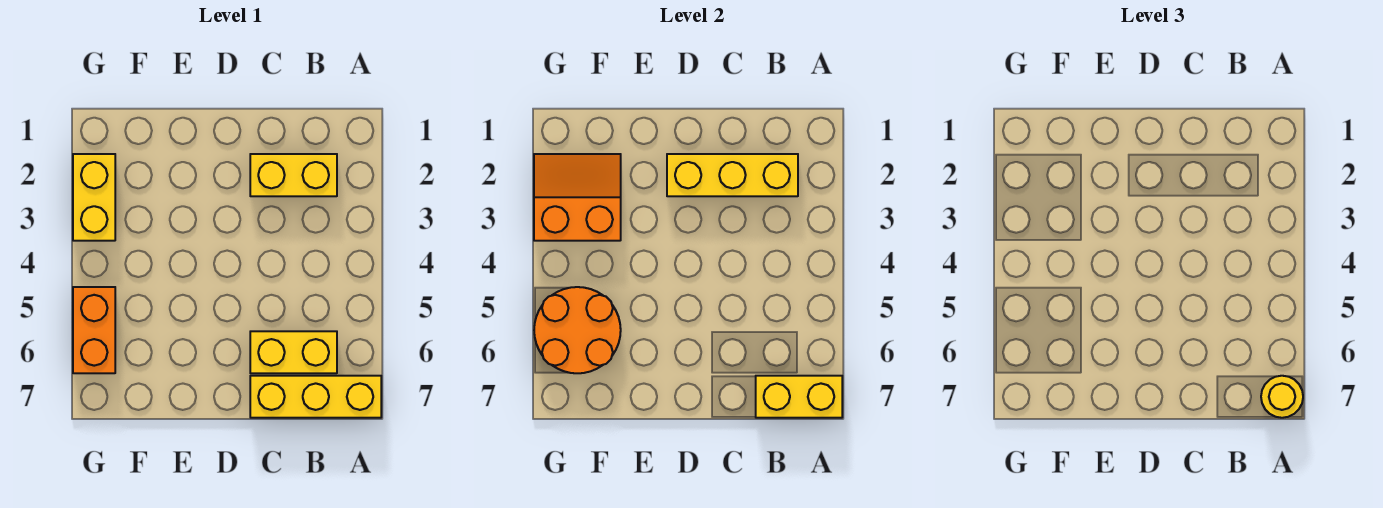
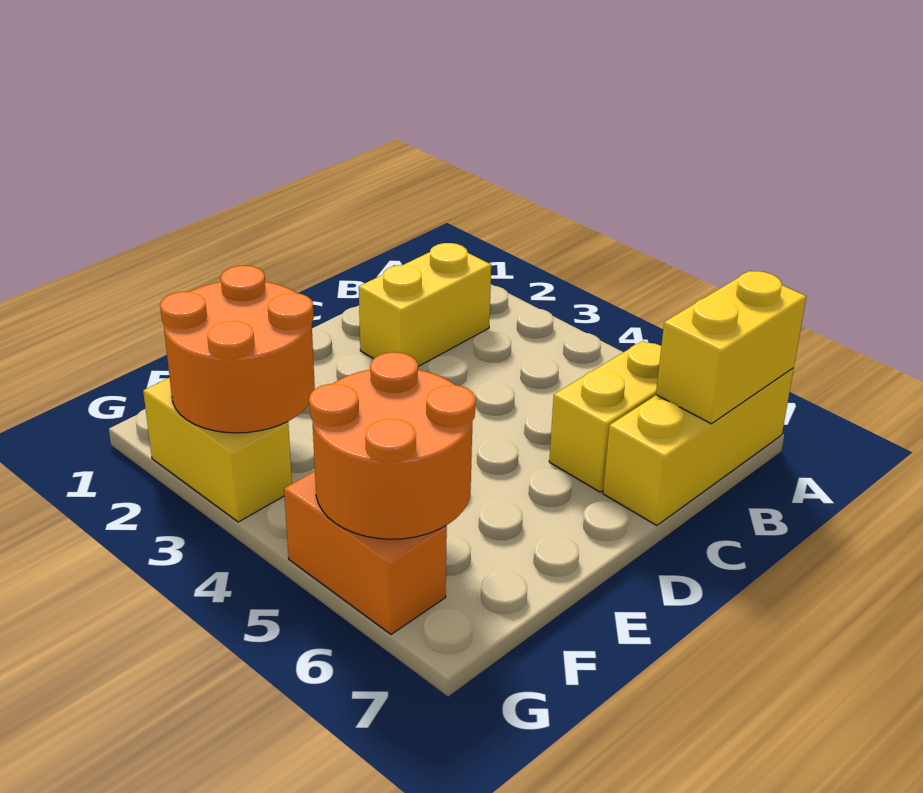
yellow round brick A7 level 3 -> none
yellow brick B2:D2 level 2 -> none
orange slope F2:G3 level 2 top 3 -> orange round brick F2:G3 level 2

